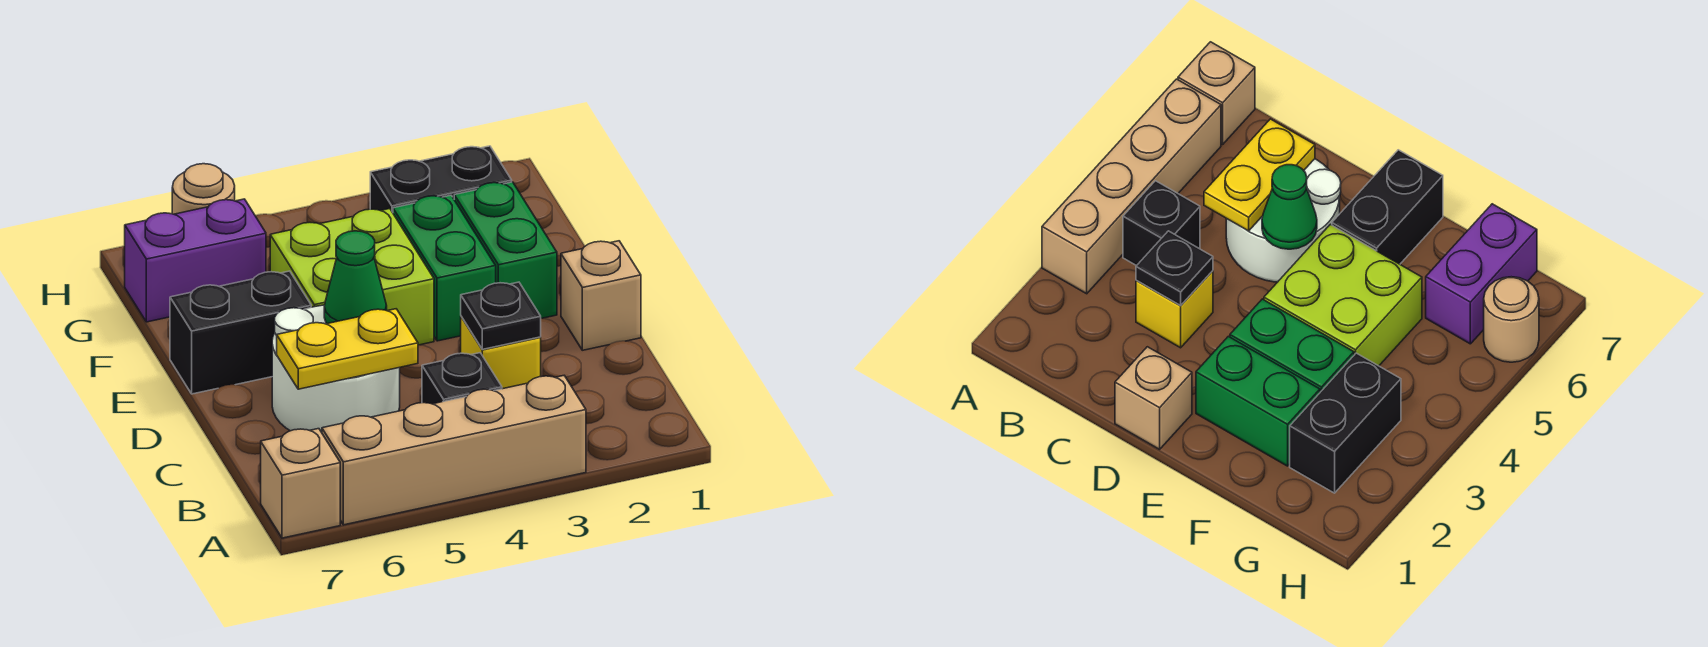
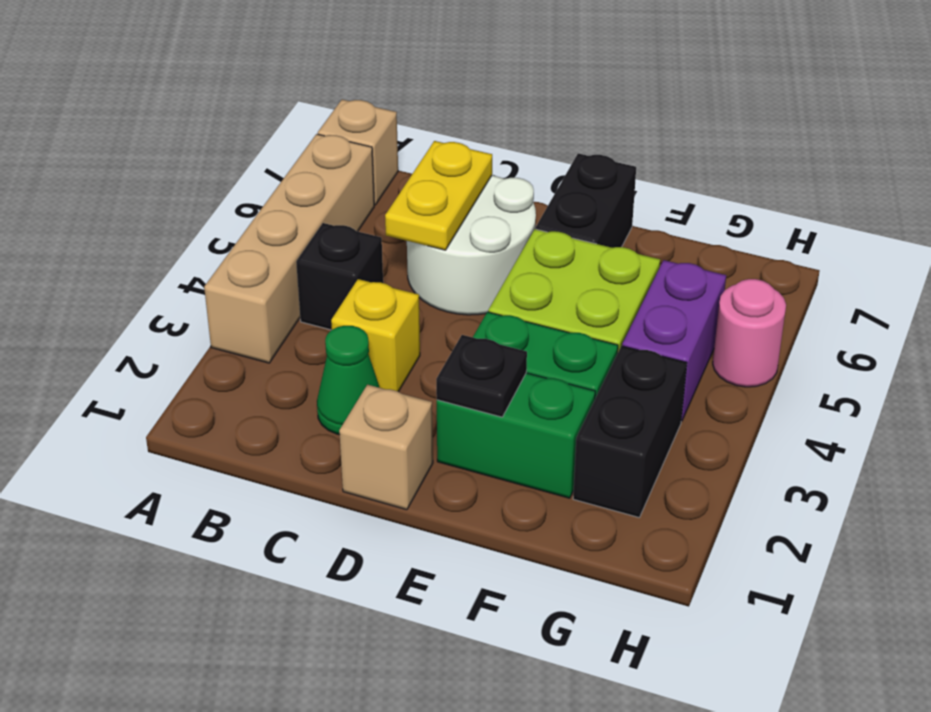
black plate C3 level 2 -> black plate E2 level 2
green cone D5 level 2 -> green cone C2 level 1
purple brick G6:G7 level 1 -> purple brick G4:G5 level 1
none -> pink round brick H5 level 1
tan round brick H6 level 1 -> none

